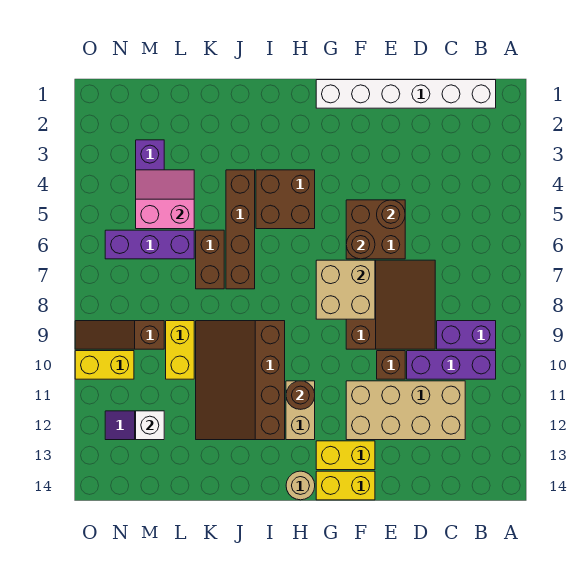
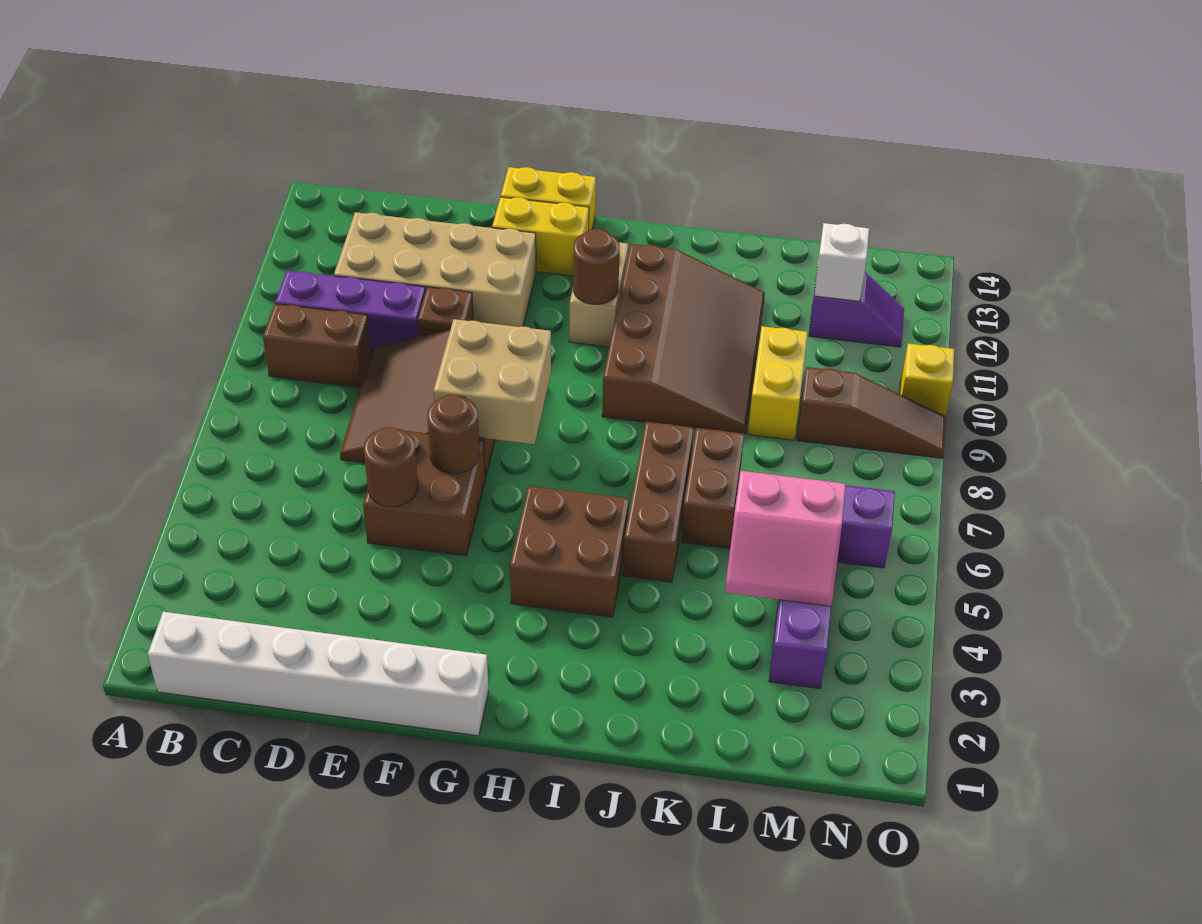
purple brick B9:C9 level 1 -> brown brick B9:C9 level 1
tan round brick H14 level 1 -> none
brown brick J4:J7 level 1 -> brown brick J5:J7 level 1
yellow brick N10:O10 level 1 -> yellow brick O10 level 1

